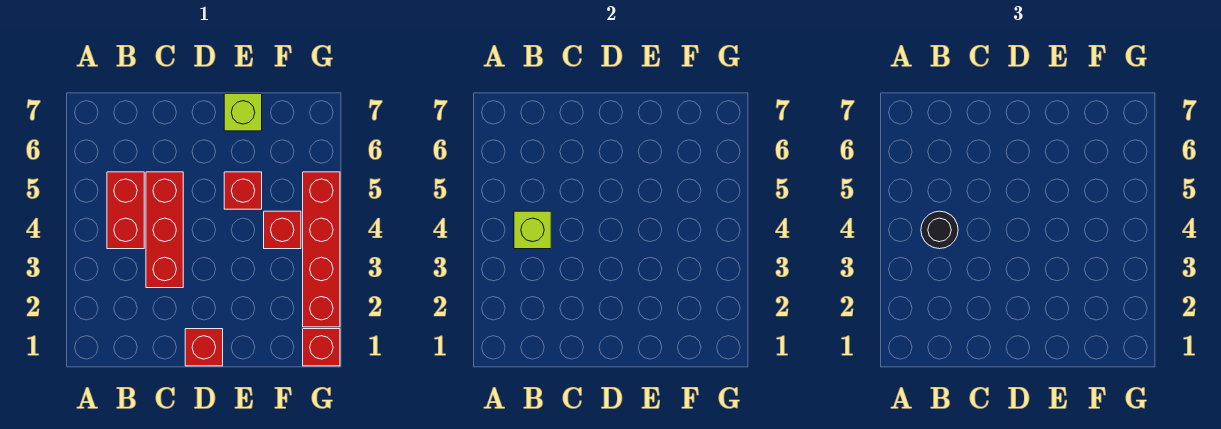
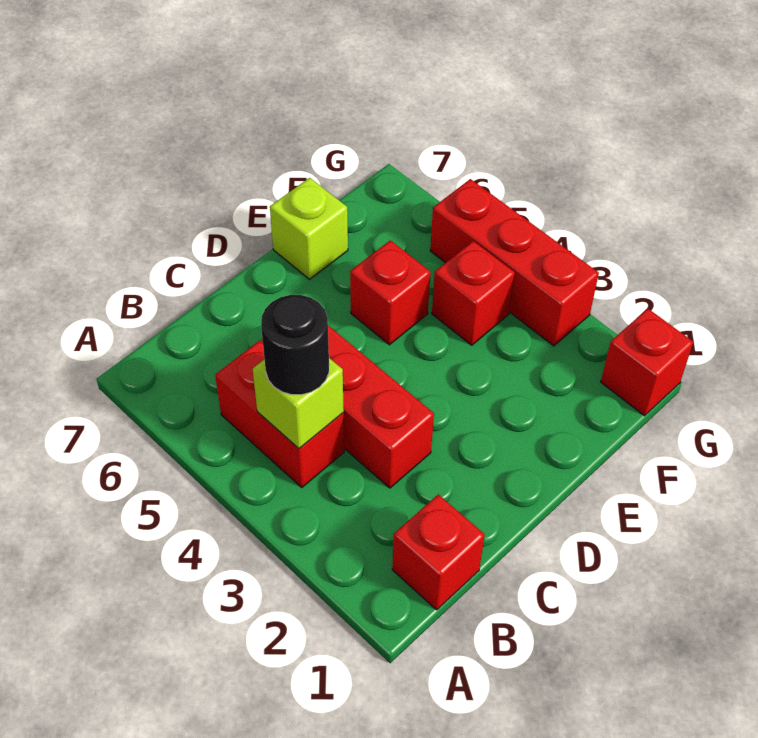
red brick D1 level 1 -> red brick B1 level 1
red brick G2:G5 level 1 -> red brick G3:G5 level 1

